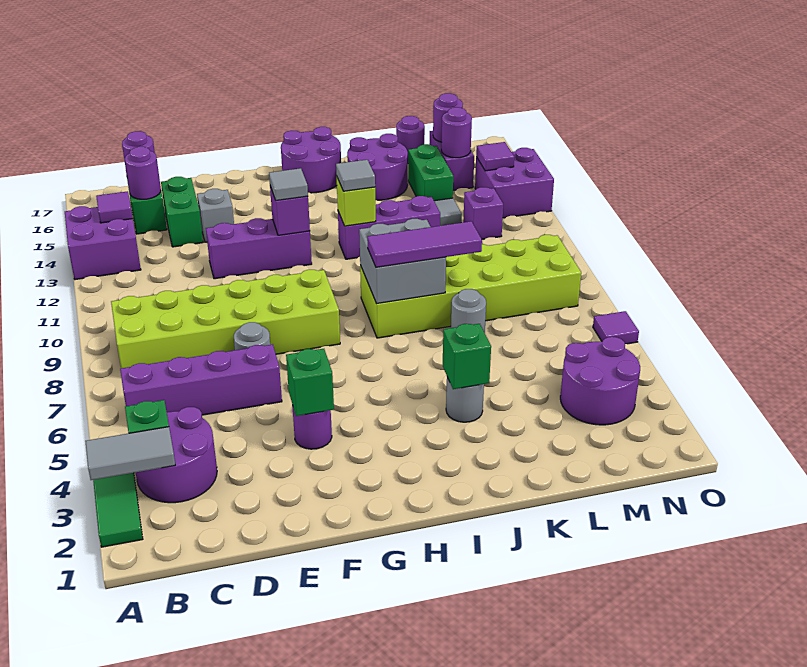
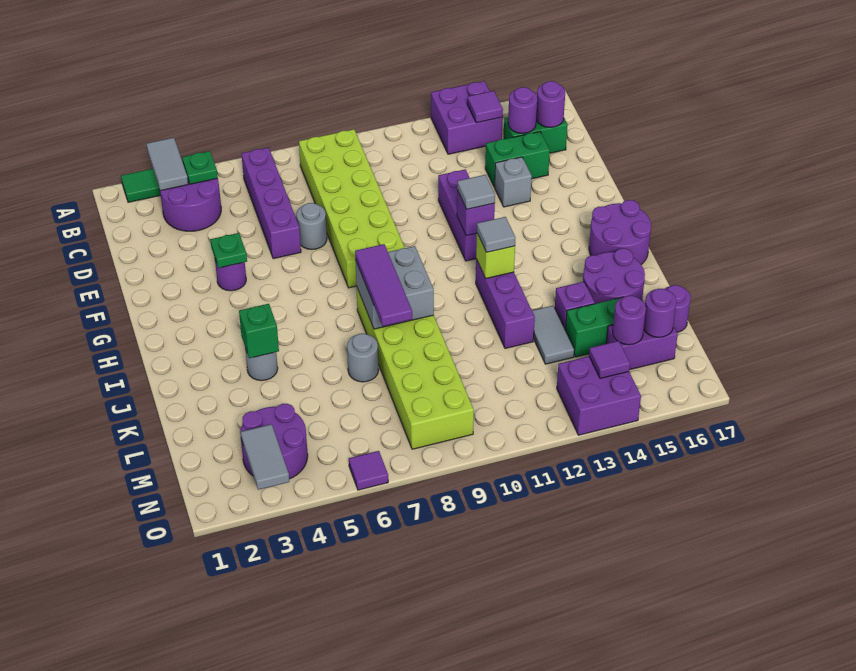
green brick F4 level 2 -> green plate F4 level 2
purple brick M12 level 1 -> purple brick K14 level 1
none -> grey tile N3:O3 level 2

